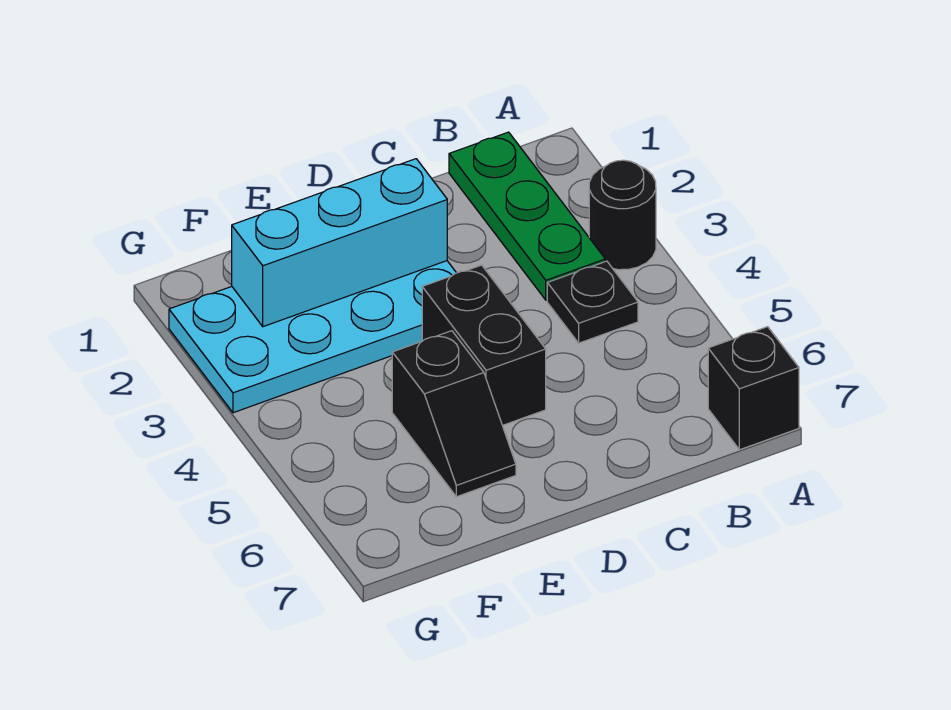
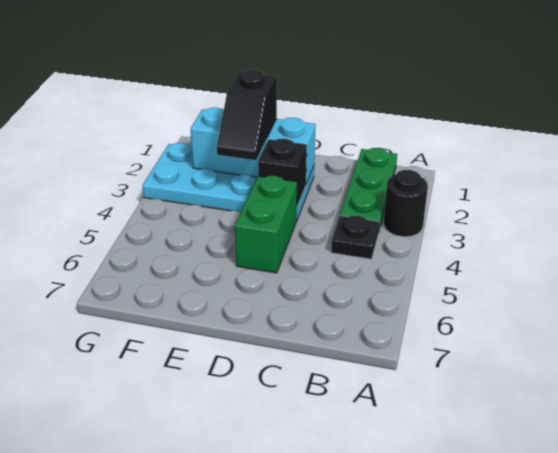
black brick A7 level 1 -> black brick D3 level 2
black brick D4:D5 level 1 -> green brick D4:D5 level 1
black slope E5:E6 level 1 top 5 -> black slope E2:E3 level 3 top 2

